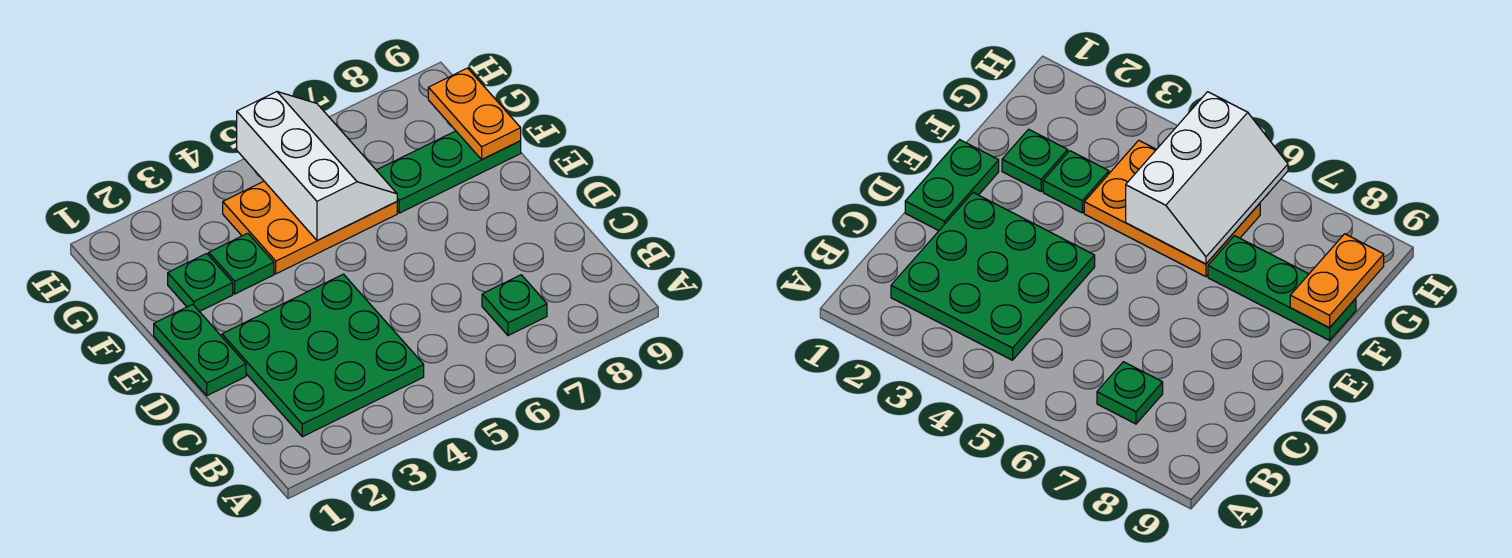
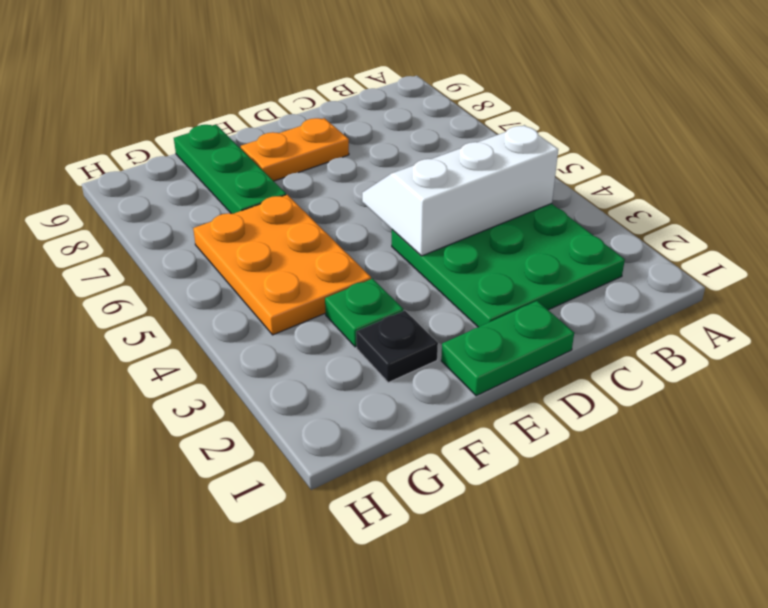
green plate B7 level 1 -> none
green plate F2 level 1 -> black plate F2 level 1
white slope F5:H6 level 2 top 5 -> white slope B4:D5 level 2 top 4
orange plate F9:G9 level 2 -> orange plate D8:E8 level 1

